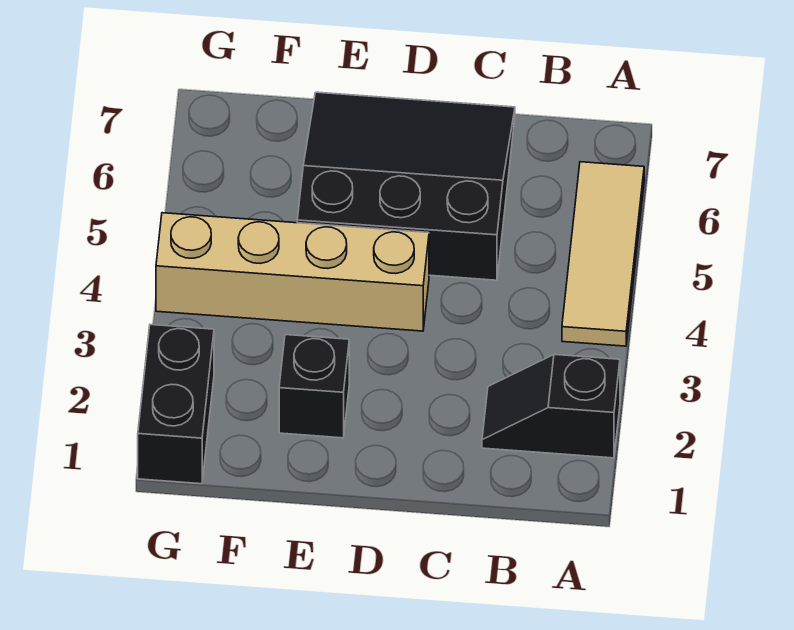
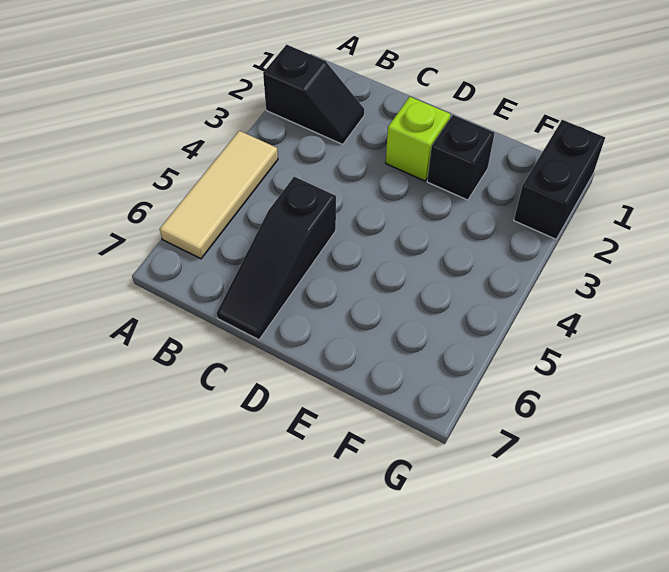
black slope C5:E7 level 1 top 5 -> black slope C5:C7 level 1 top 5
none -> lime brick D2 level 1
tan brick D4:G4 level 1 -> none

